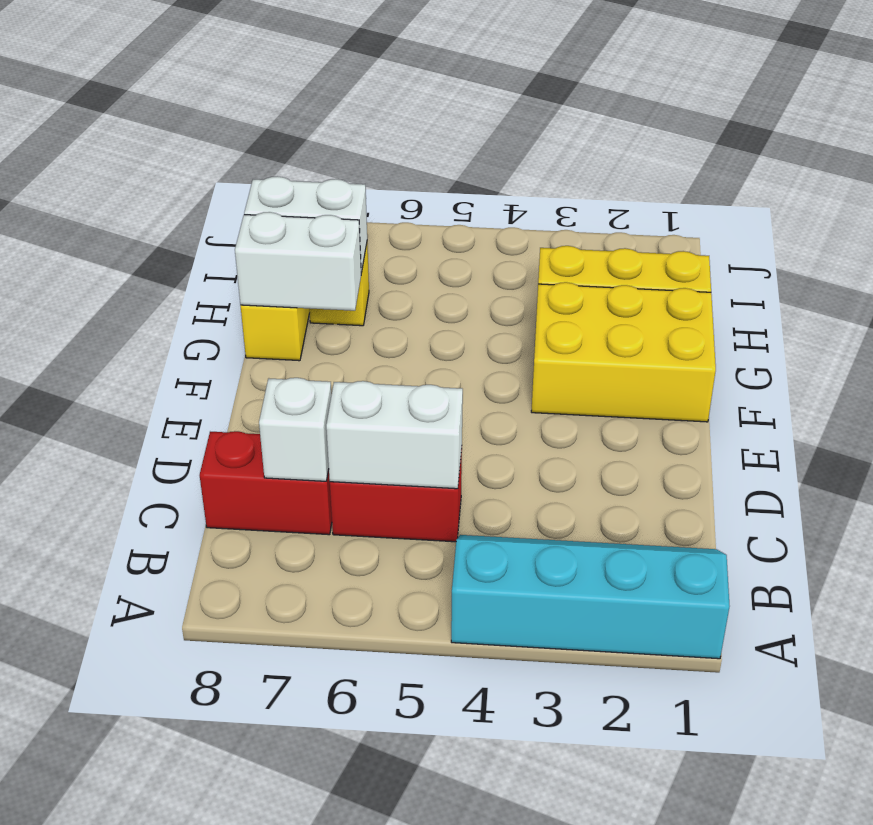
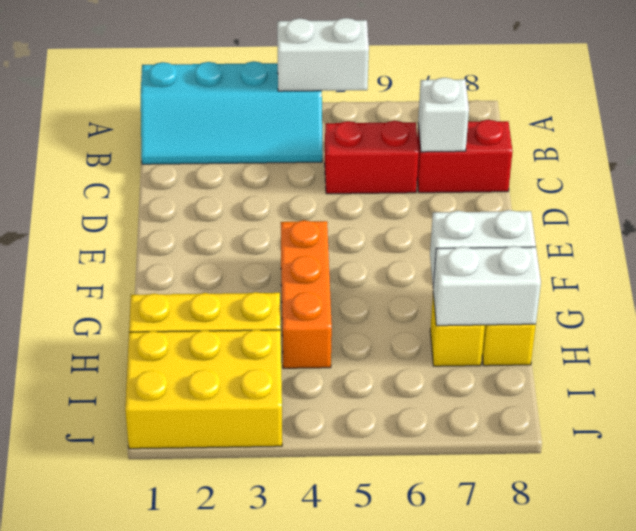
white brick C5:C6 level 2 -> white brick A4:A5 level 2
yellow brick F1:G3 level 1 -> yellow brick I1:J3 level 1
none -> orange brick F4:H4 level 1

